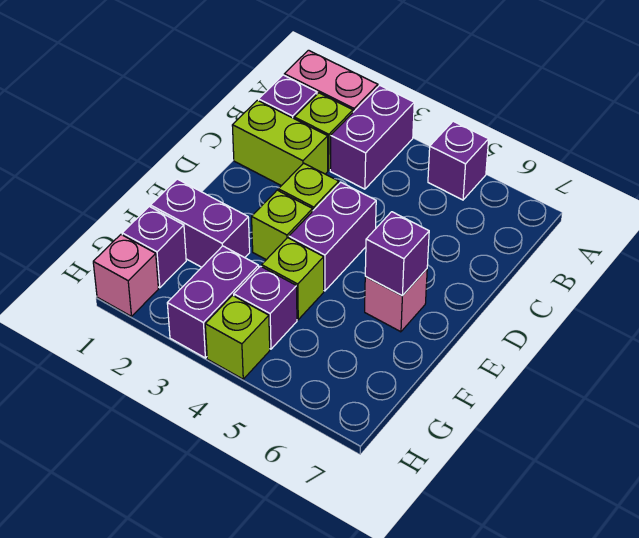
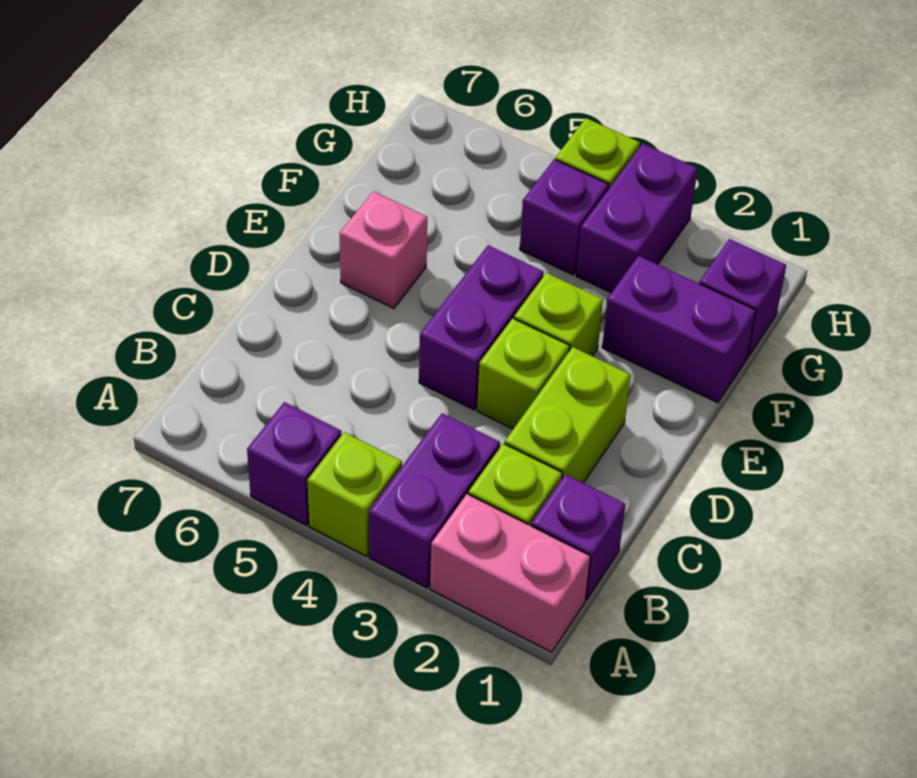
lime brick C1:C2 level 1 -> lime brick C2:D2 level 1
purple brick E6 level 2 -> none
lime brick F4 level 1 -> lime brick A4 level 1
pink brick H1 level 1 -> none

